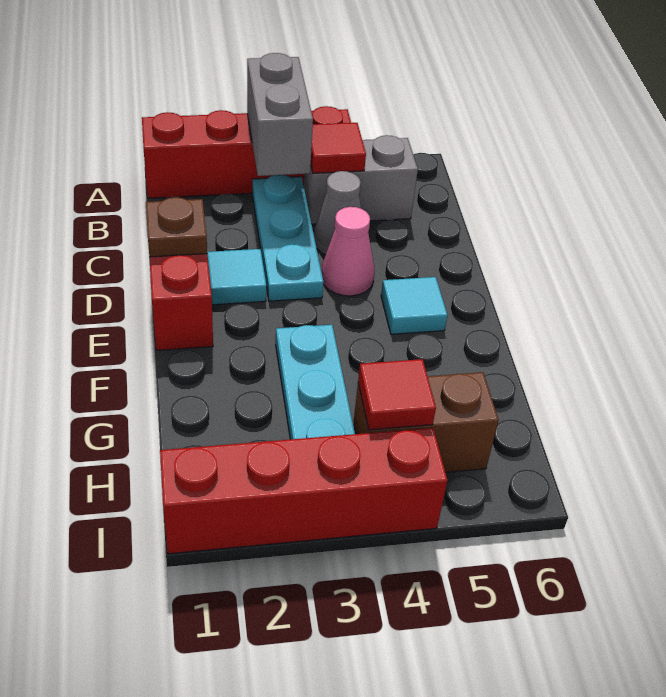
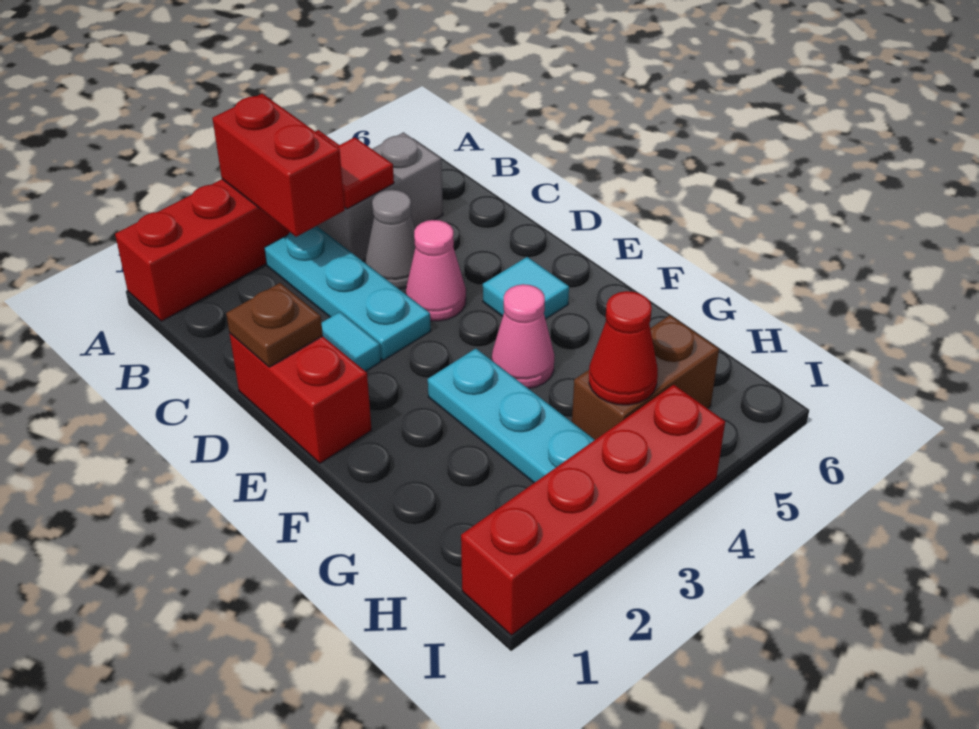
grey brick A3:B3 level 2 -> red brick A3:B3 level 2
none -> pink cone F4 level 1
red tile H4 level 2 -> red cone H4 level 2

